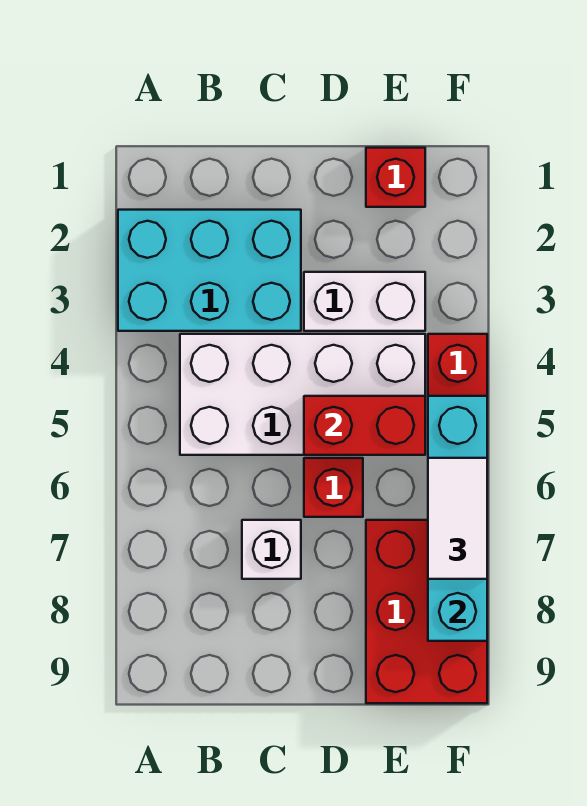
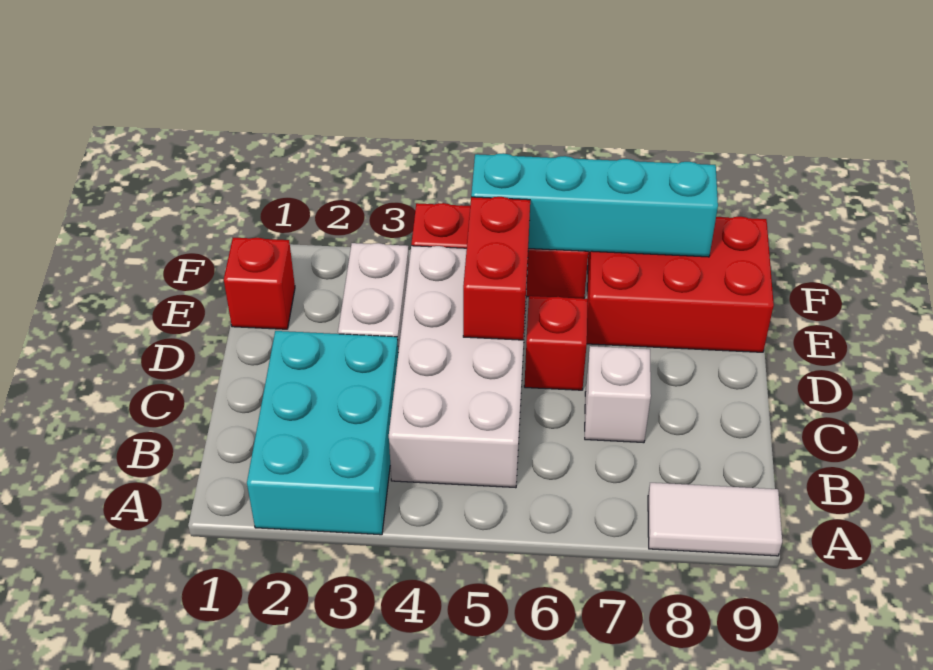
white tile F6:F7 level 3 -> white tile A8:A9 level 1

